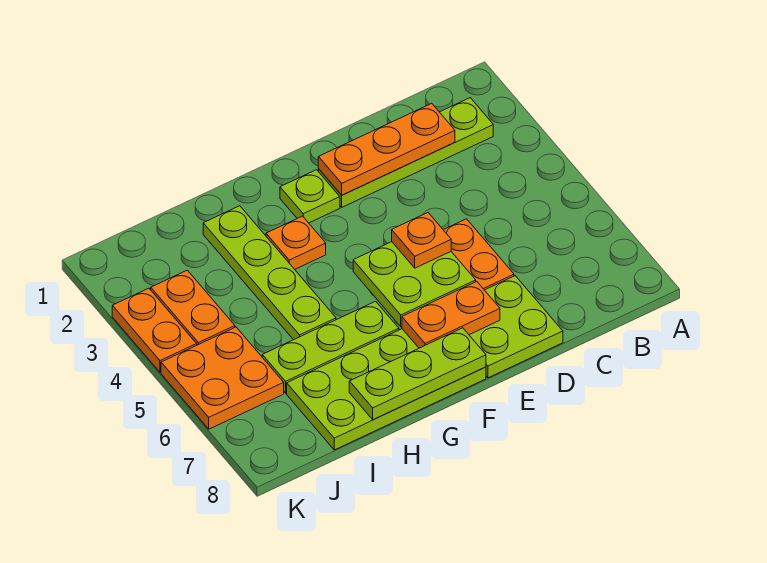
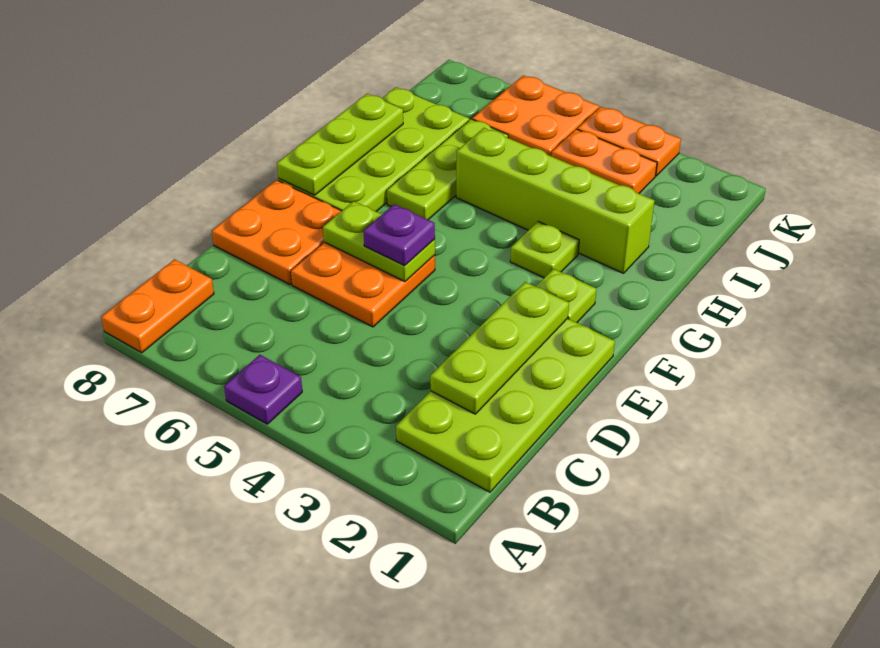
none -> purple plate A5 level 1
lime plate B2:E2 level 1 -> lime plate B1:E2 level 1
orange plate C2:E2 level 2 -> lime plate C2:E2 level 2
lime plate D7:E8 level 1 -> orange plate D7:E8 level 1
lime plate E5:F6 level 2 -> lime plate E5:E6 level 2
orange plate E5 level 3 -> purple plate E5 level 3
orange plate E7:F7 level 2 -> orange plate A8:B8 level 1
orange plate G3 level 1 -> lime plate G3 level 1
lime plate H2:H5 level 1 -> lime brick H2:H5 level 1

